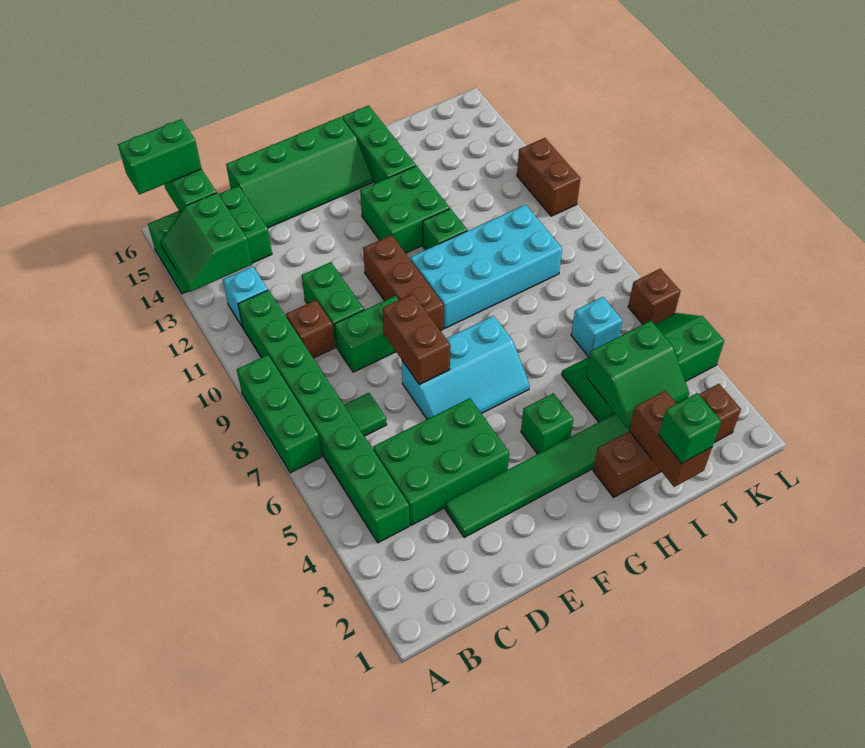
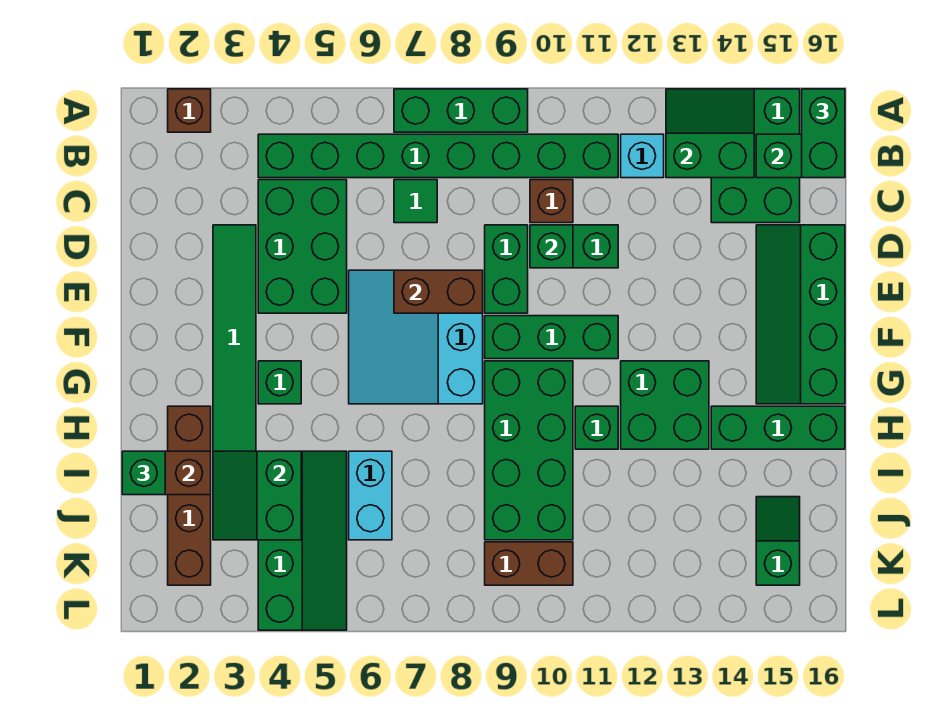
none -> green brick D10 level 2
cyan slope E6:G7 level 1 top 7 -> cyan slope E6:G8 level 1 top 8
brown brick F9:F11 level 1 -> green brick F9:F11 level 1
cyan brick G9:J10 level 1 -> green brick G9:J10 level 1
cyan brick J6 level 1 -> cyan brick I6:J6 level 1
none -> green slope J15:K15 level 1 top K
brown brick L6 level 1 -> brown brick A2 level 1
brown brick L11:L12 level 1 -> brown brick K9:K10 level 1

